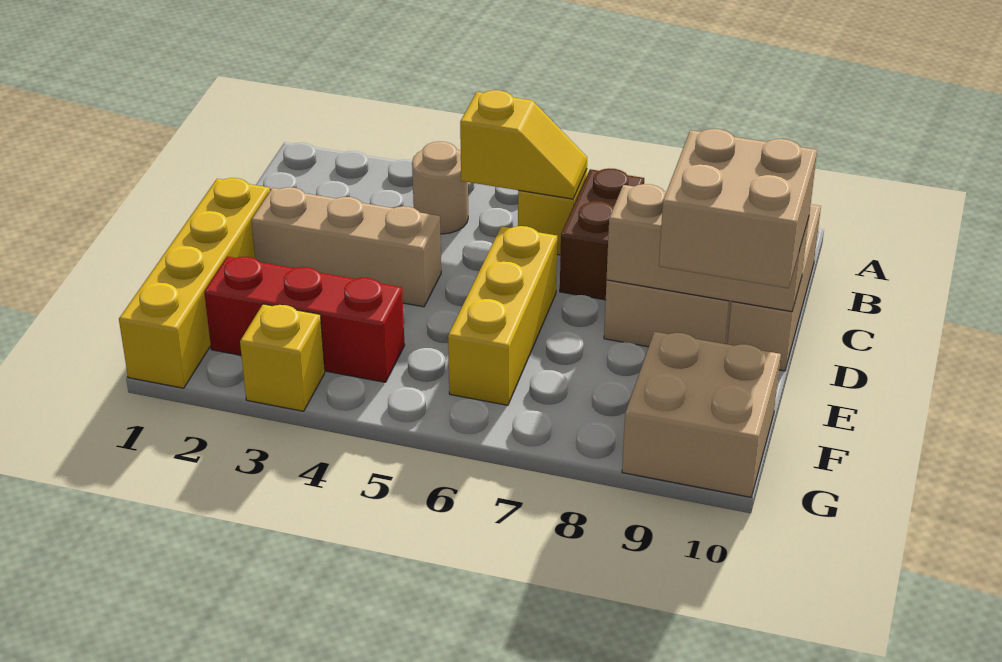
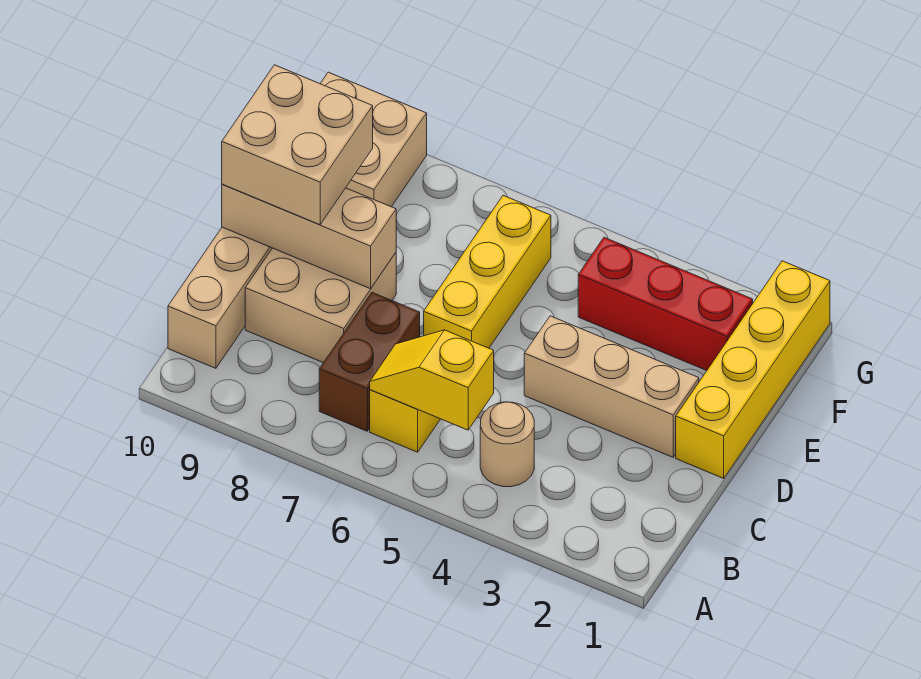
yellow brick G3 level 1 -> none

